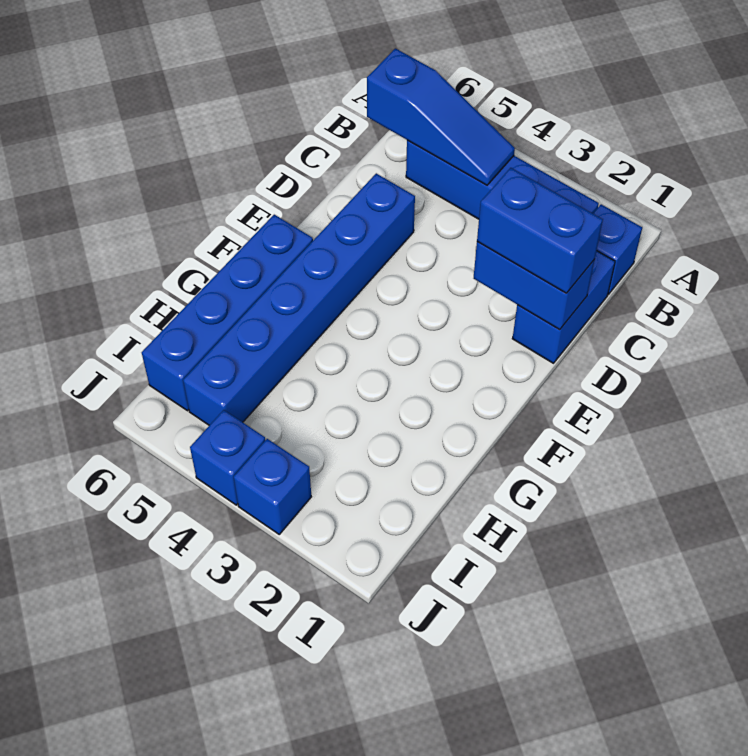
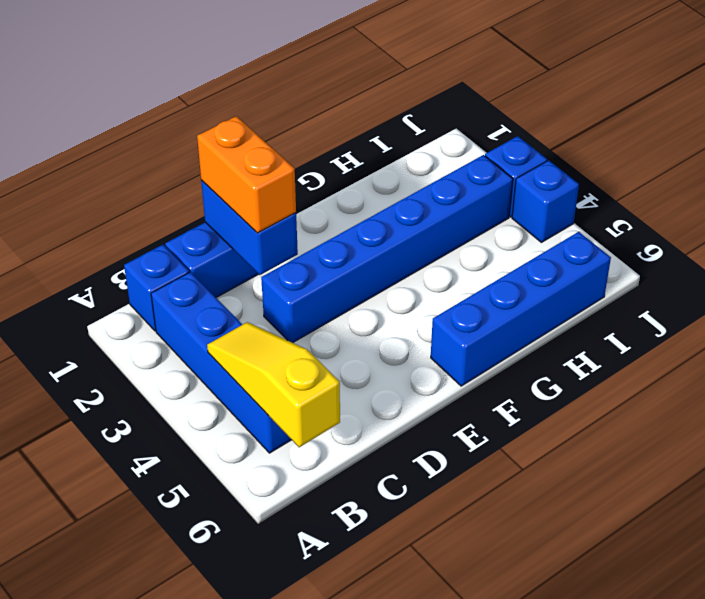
blue slope B4:B6 level 2 top 6 -> yellow slope B4:B6 level 2 top 6
blue brick D1:D2 level 3 -> orange brick D1:D2 level 3
blue brick D5:I5 level 1 -> blue brick D3:I3 level 1

